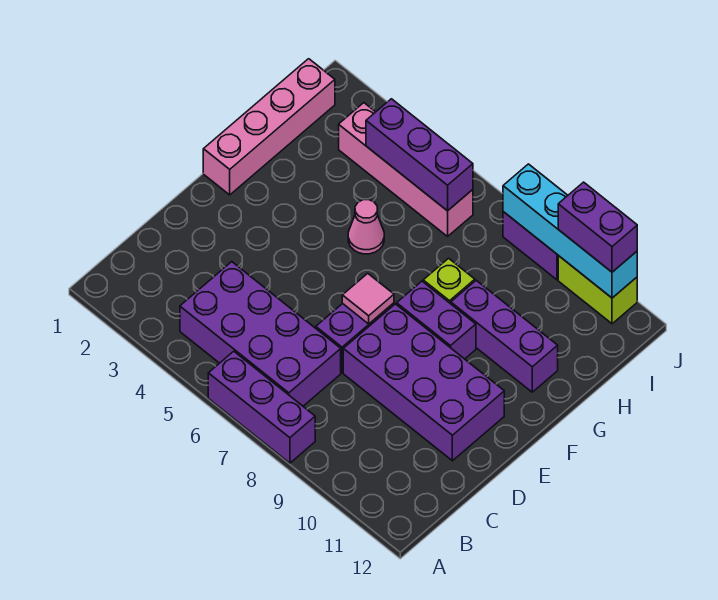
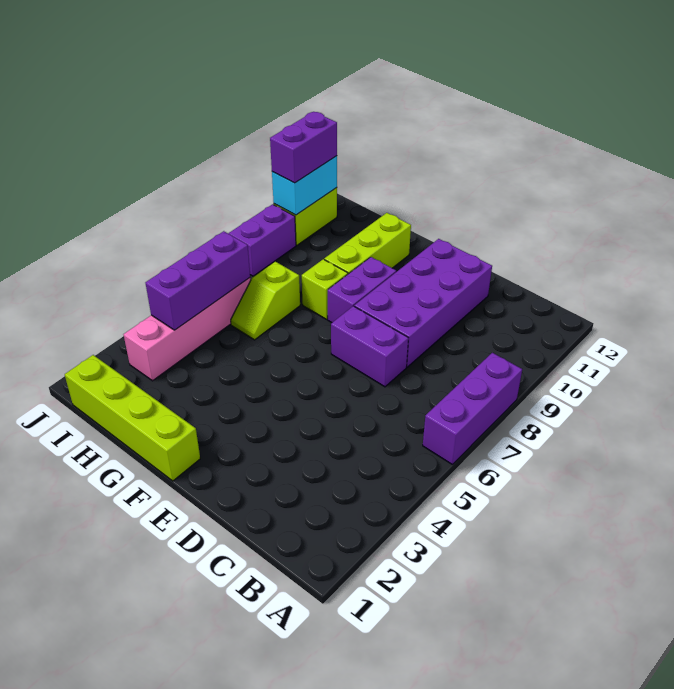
purple brick B4:C7 level 1 -> none
pink tile E7 level 2 -> none
pink brick F1:I1 level 1 -> lime brick F1:I1 level 1
pink cone G5 level 1 -> none
purple brick G9:G11 level 1 -> lime brick G9:G11 level 1
none -> lime slope H6:H7 level 1 top 7
cyan brick J8:J11 level 2 -> cyan brick J10:J11 level 2

